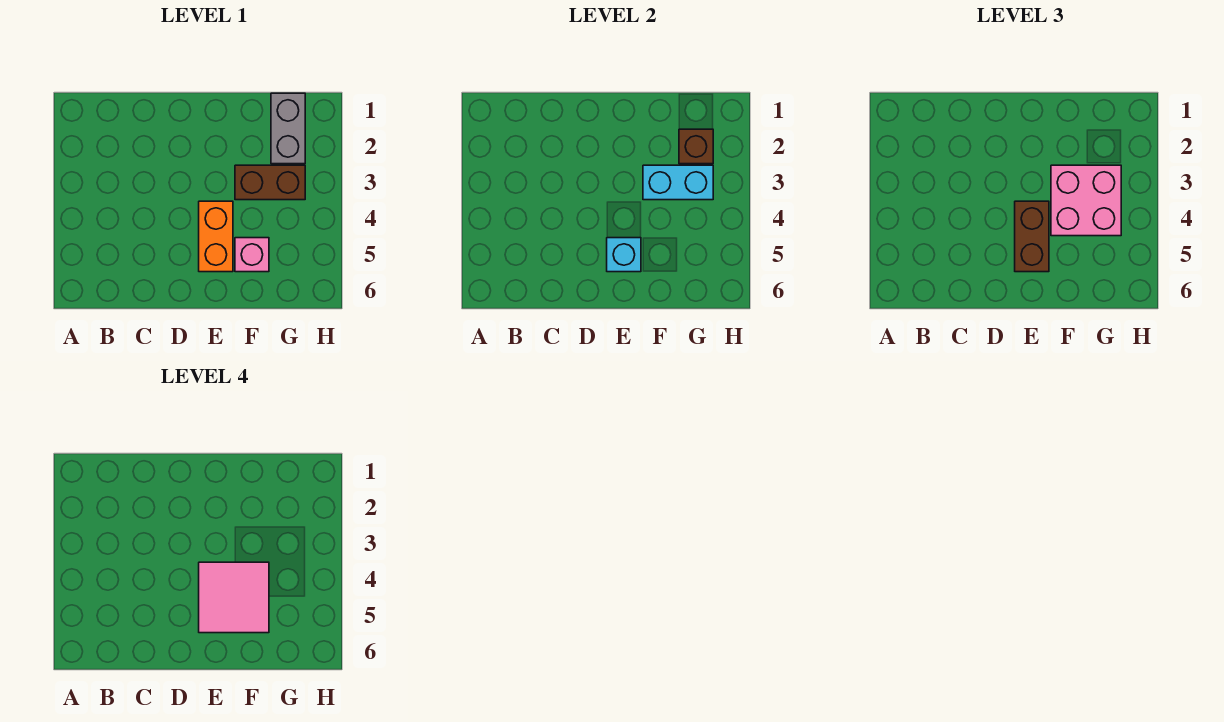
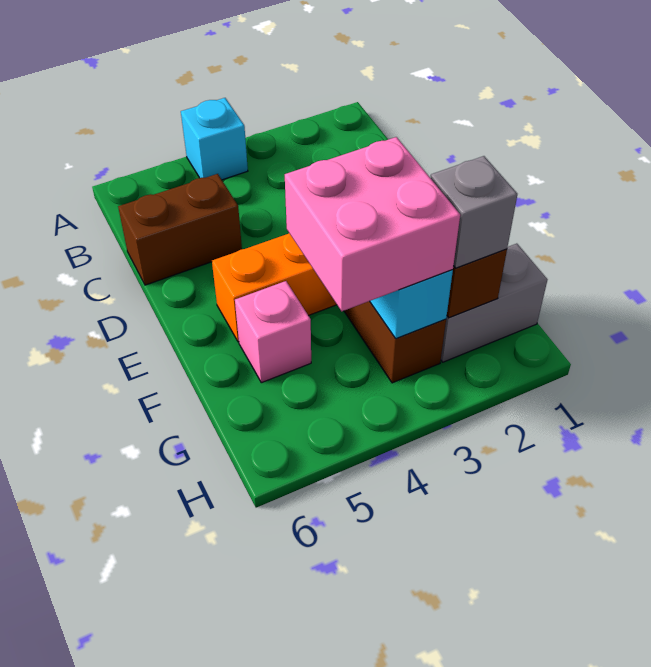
brown brick E4:E5 level 3 -> brown brick C5:C6 level 1
pink tile E4:F5 level 4 -> none
cyan brick E5 level 2 -> cyan brick A4 level 1
none -> grey brick G2 level 3

